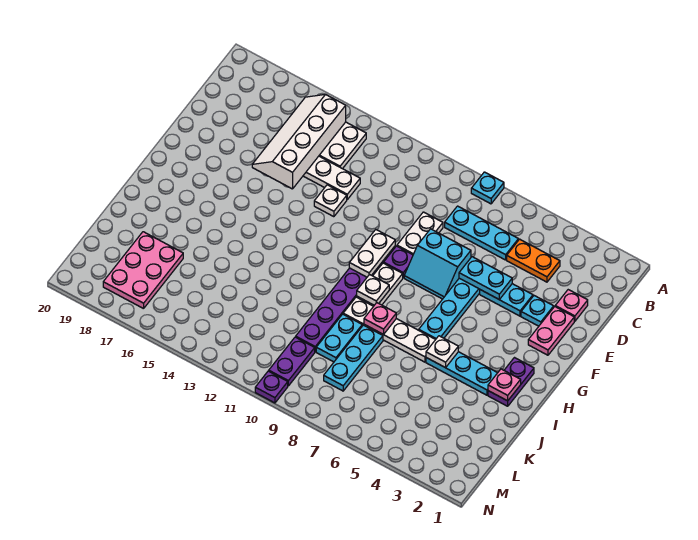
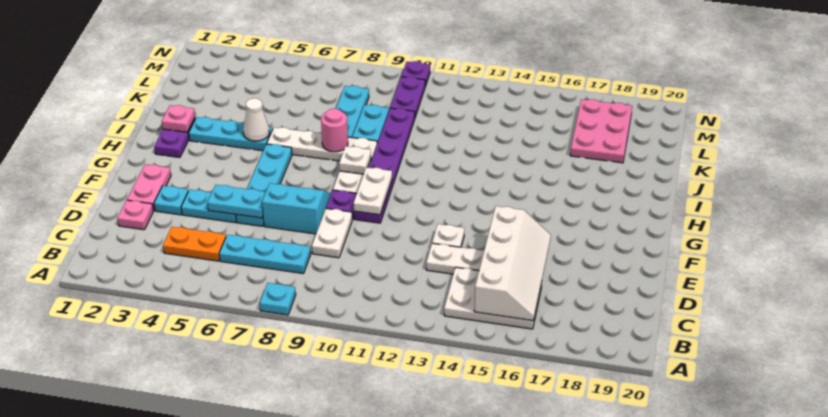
white plate I5 level 2 -> white cone I5 level 2
pink plate I8 level 2 -> pink round brick I8 level 2

